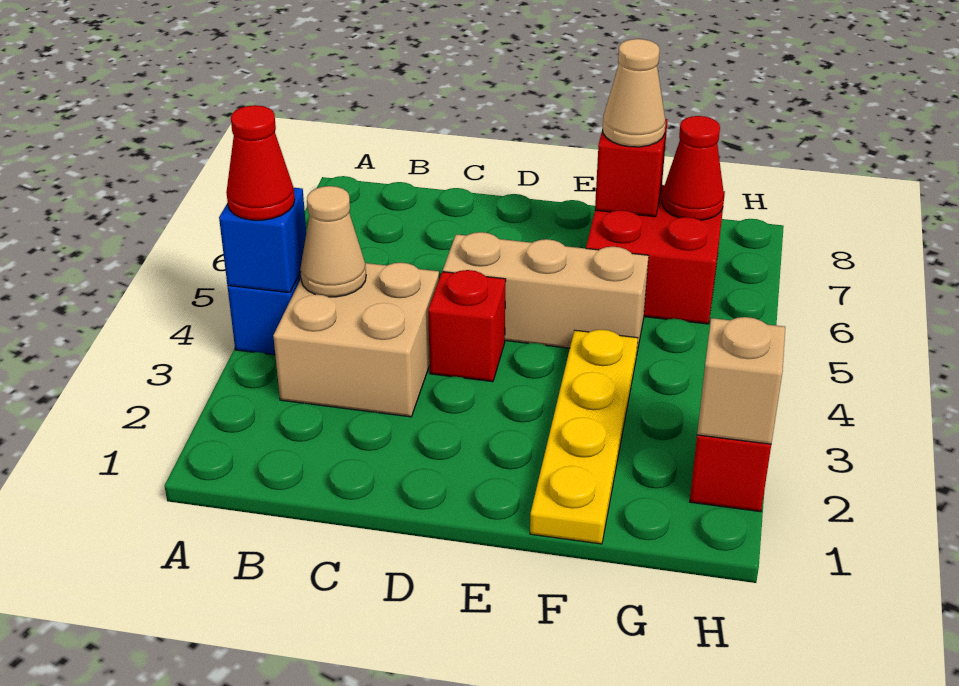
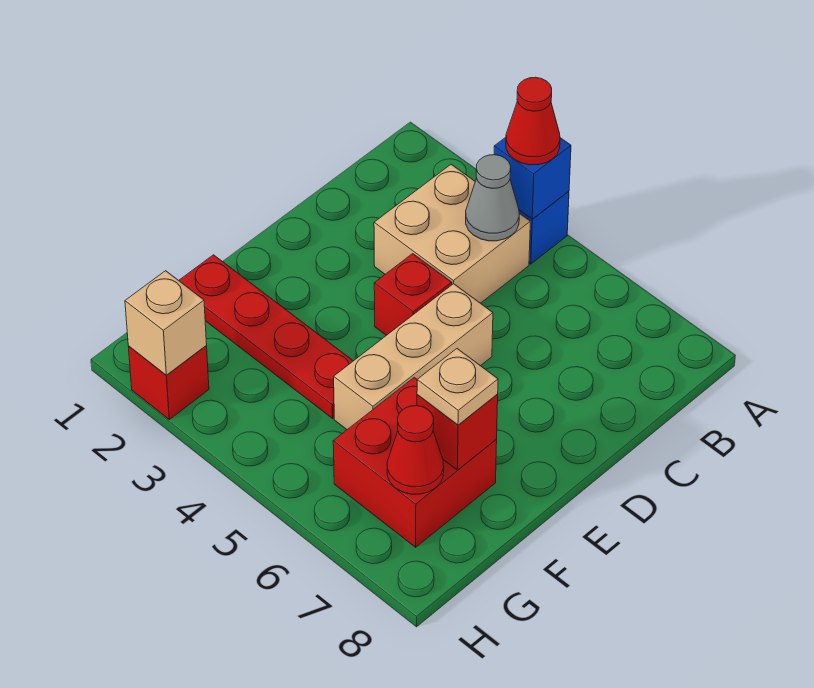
tan cone B4 level 2 -> grey cone B4 level 2
yellow plate F1:F4 level 1 -> red plate F1:F4 level 1
tan cone F7 level 3 -> tan plate F7 level 3

